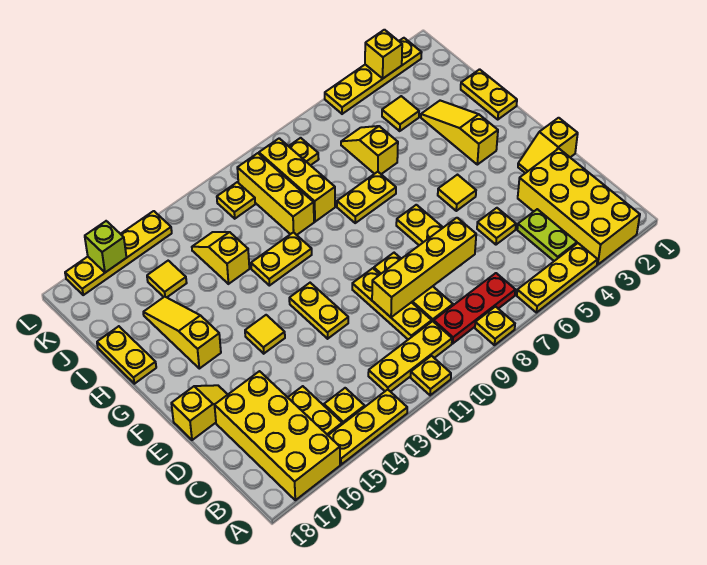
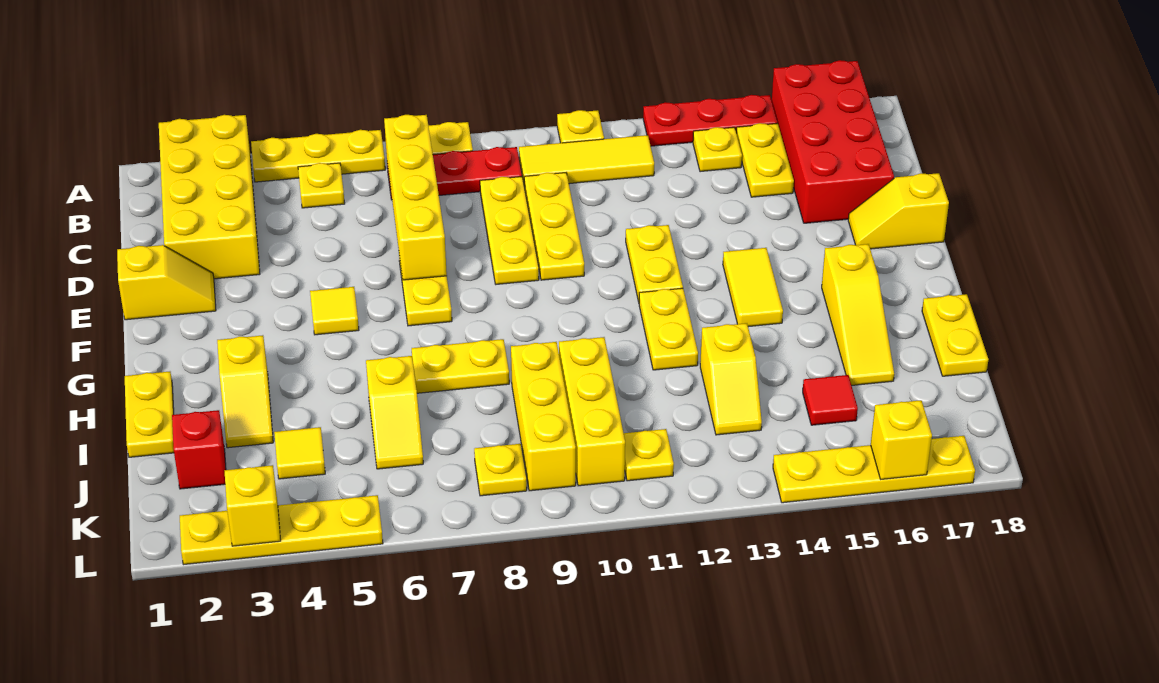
yellow plate A13:A15 level 1 -> red plate A13:A15 level 1
yellow brick A16:D17 level 1 -> red brick A16:D17 level 1
lime plate B4:C4 level 1 -> none
yellow plate B10:B12 level 1 -> yellow tile B10:B12 level 1
yellow plate D5 level 1 -> yellow plate B5 level 1
yellow brick D7:D10 level 2 -> yellow brick B7:E7 level 2
yellow tile F14 level 1 -> yellow tile F14:G14 level 1
yellow slope G3:I3 level 1 top G -> yellow slope H3:I3 level 1 top H
yellow plate H11:H12 level 1 -> yellow plate G12:H12 level 1
none -> red brick J2 level 1
yellow tile J15 level 1 -> red tile J15 level 1
lime brick L16 level 2 -> yellow brick L16 level 2

